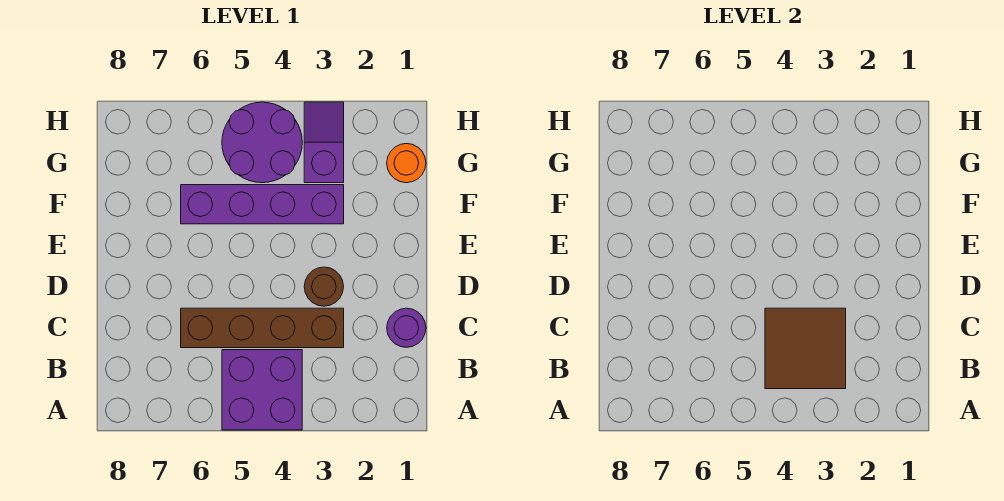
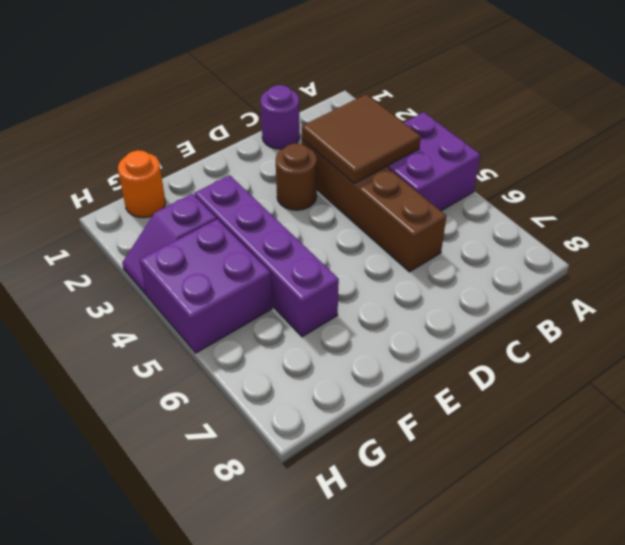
purple round brick G4:H5 level 1 -> purple brick G4:H5 level 1

